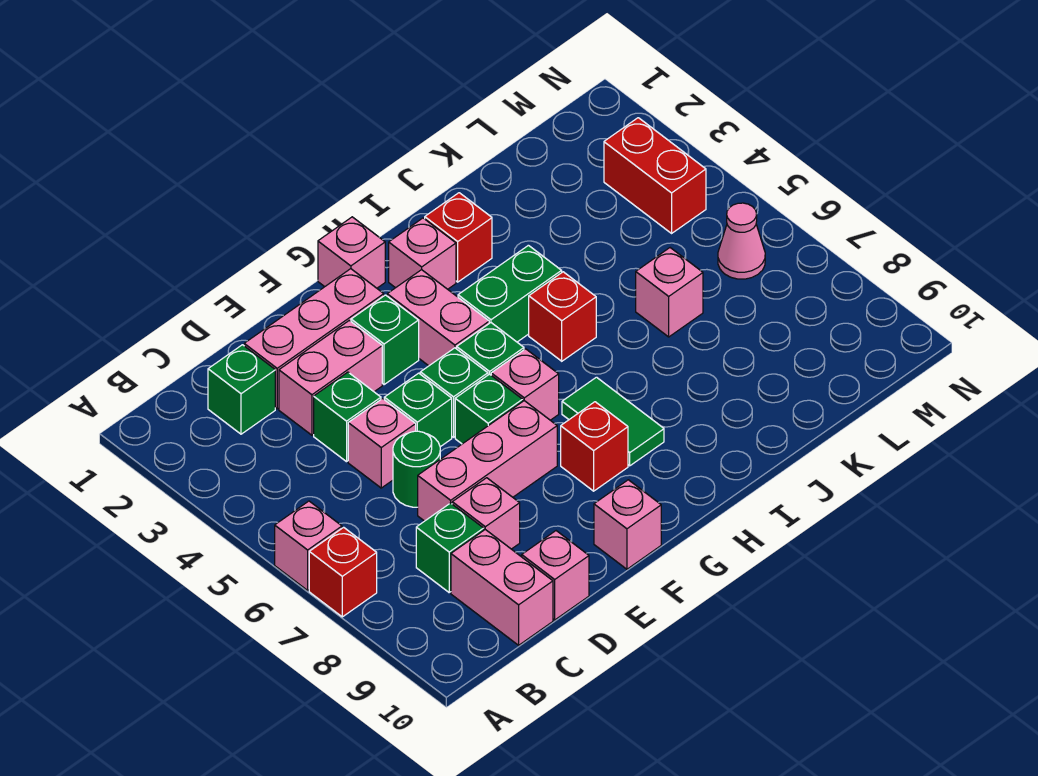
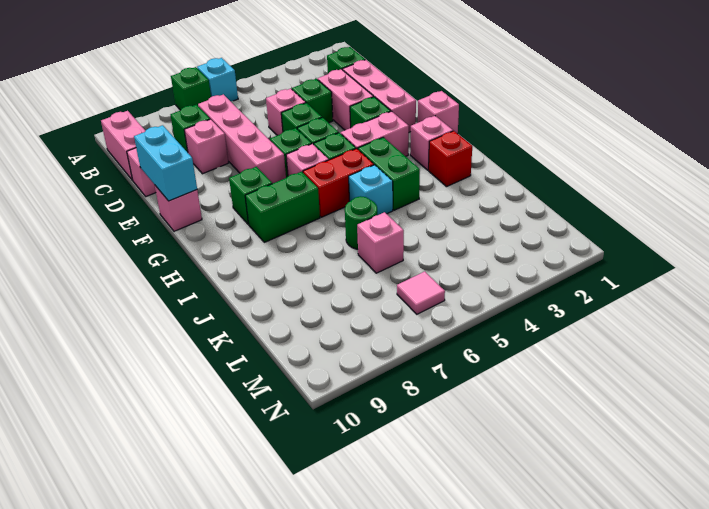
pink brick A6 level 1 -> cyan brick A6 level 1
red brick A7 level 1 -> green brick A7 level 1
pink brick C9:C10 level 1 -> pink brick B10:C10 level 1
green round brick D6 level 1 -> green round brick J6 level 1
pink brick D7:F7 level 1 -> pink brick C7:F7 level 1
none -> cyan brick E10:F10 level 2
red brick G8 level 1 -> green brick G8 level 1
green tile H7:H8 level 1 -> green brick H7:H8 level 1
red brick I5 level 1 -> cyan brick I5 level 1
red brick M3:M4 level 1 -> red brick H5:H6 level 1
pink cone M6 level 1 -> pink tile M6 level 1

